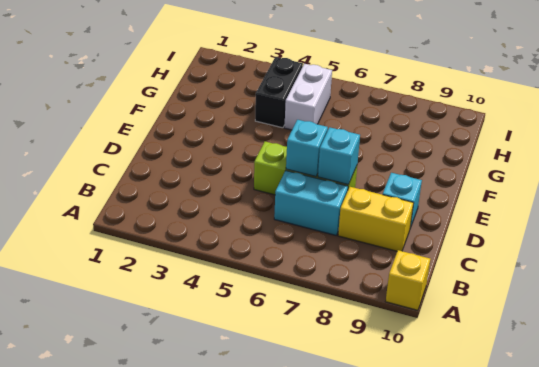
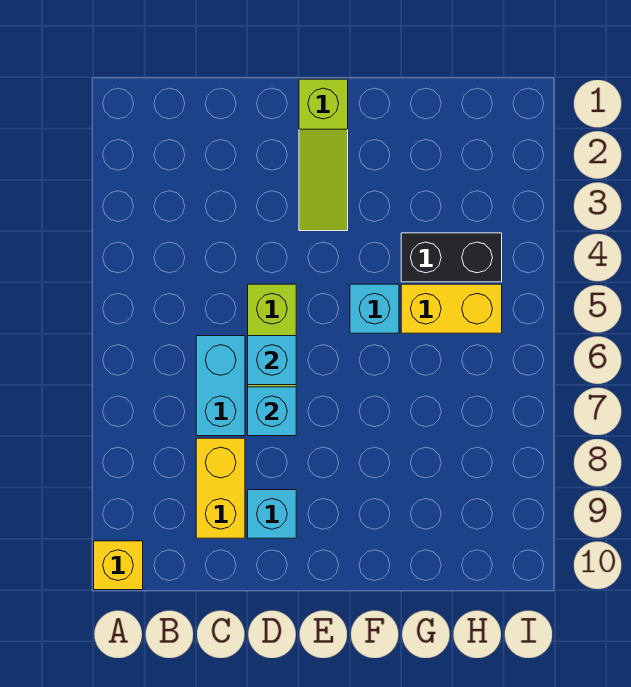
none -> lime slope E1:E3 level 1 top 1
none -> cyan brick F5 level 1
white brick G5:H5 level 1 -> yellow brick G5:H5 level 1

